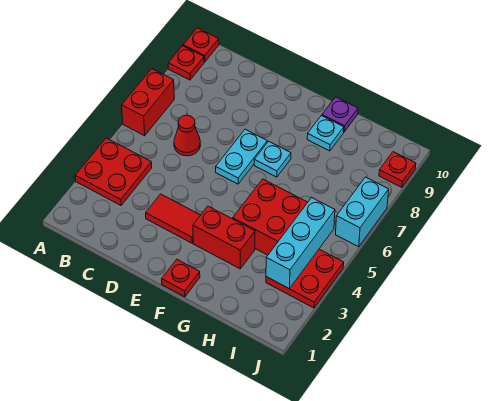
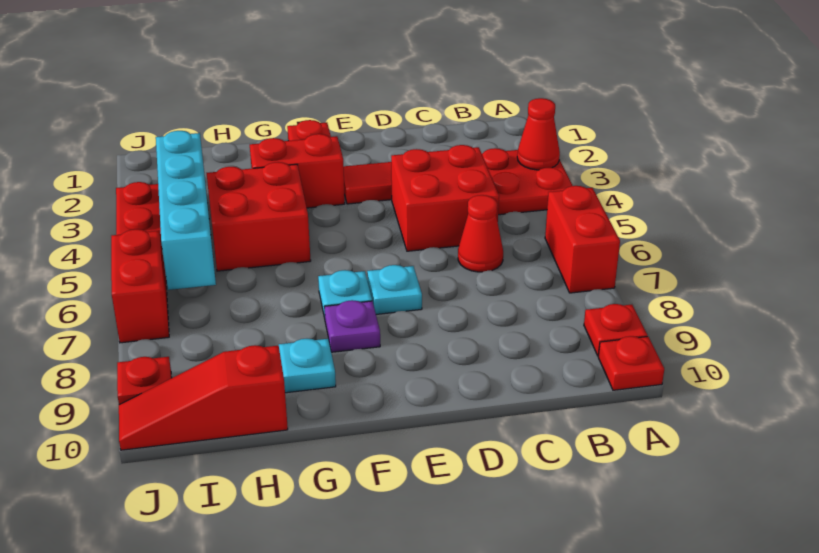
none -> red cone A3 level 2
none -> red brick C4:D5 level 1
cyan plate E6:E7 level 1 -> cyan plate E7 level 1
purple plate G10 level 1 -> purple plate F8 level 1
none -> red slope H10:J10 level 1 top H
cyan brick I3:I5 level 2 -> cyan brick I3:I6 level 2
cyan brick J6:J7 level 1 -> red brick J6:J7 level 1

